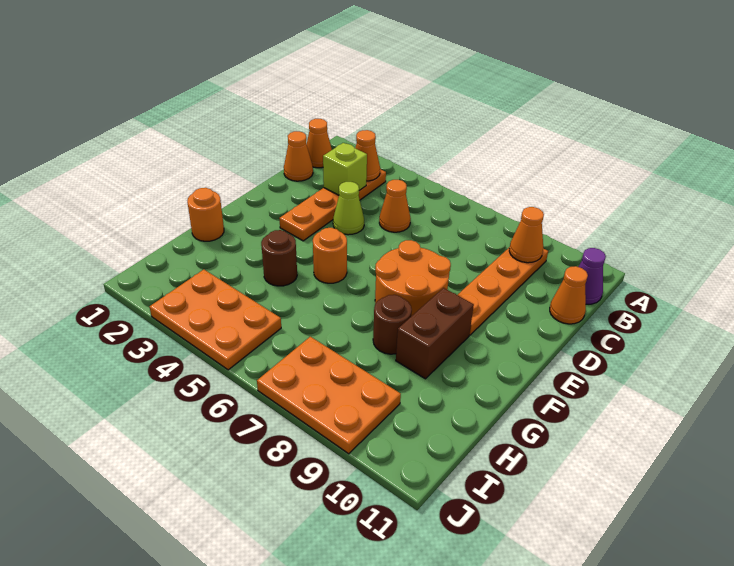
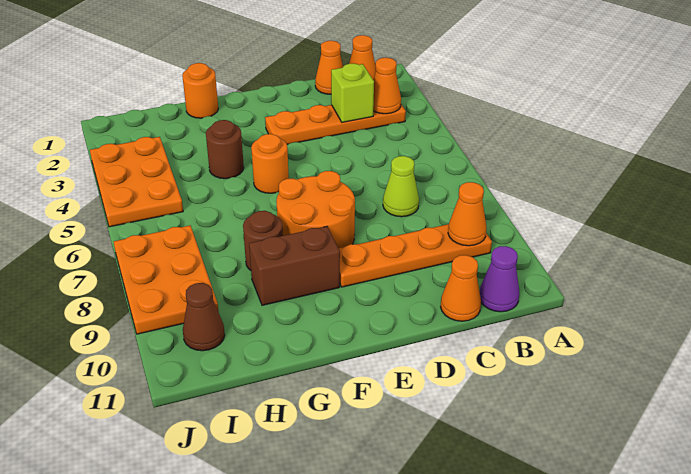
orange cone C5 level 1 -> none
lime cone D4 level 1 -> lime cone C7 level 1
none -> brown cone I10 level 1

